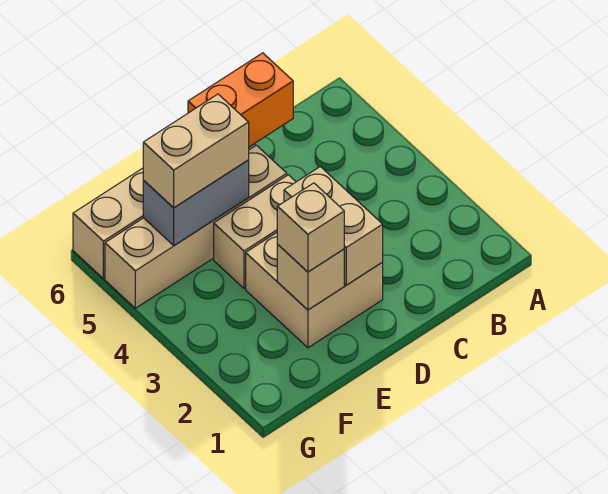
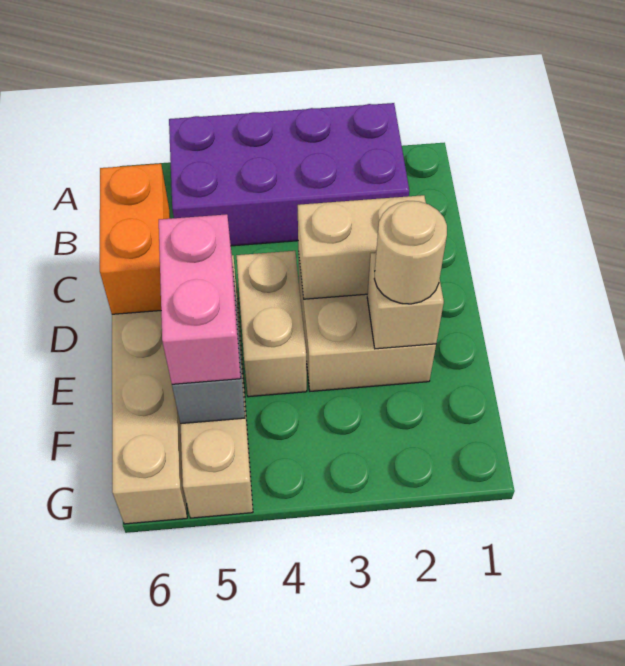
none -> purple brick A2:B5 level 1
tan brick E2 level 3 -> tan round brick E2 level 3
tan brick E5:F5 level 3 -> pink brick E5:F5 level 3

